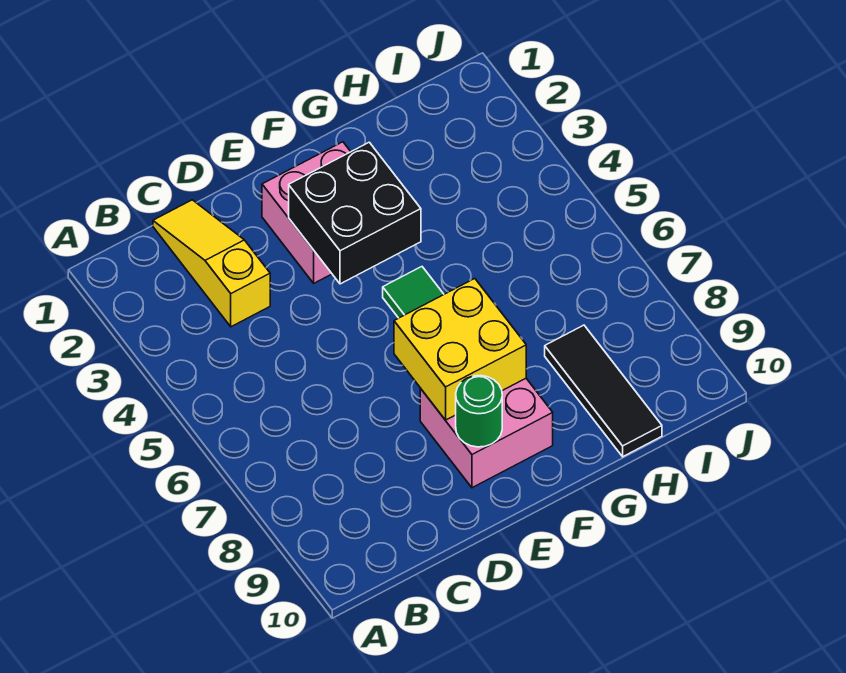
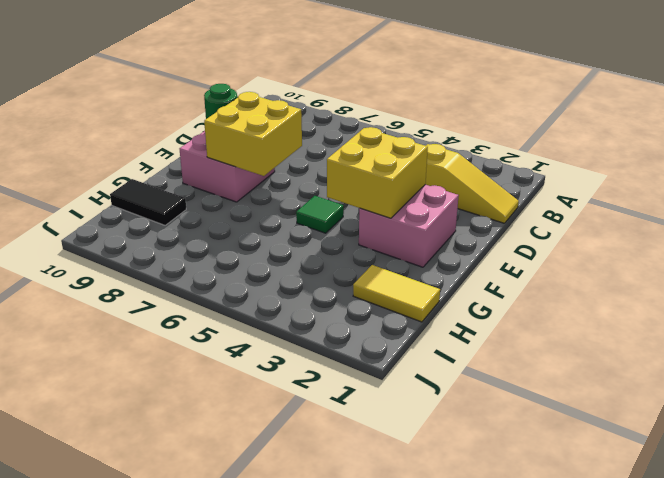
black brick E3:F4 level 2 -> yellow brick E3:F4 level 2
none -> yellow tile H1:H2 level 1
black tile H8:H10 level 1 -> black tile H9:H10 level 1

